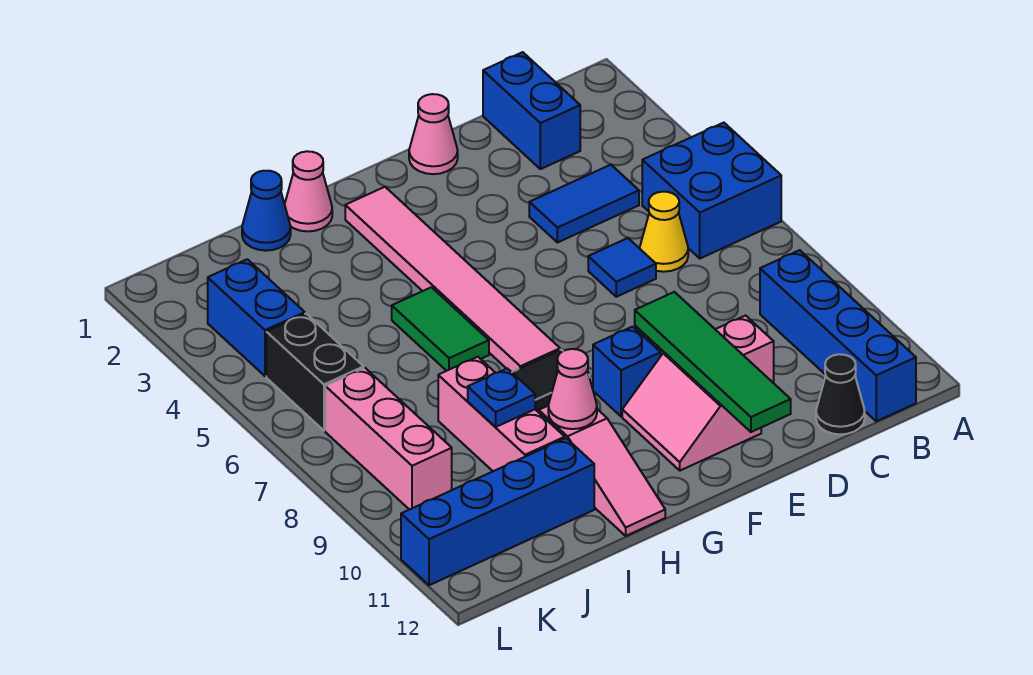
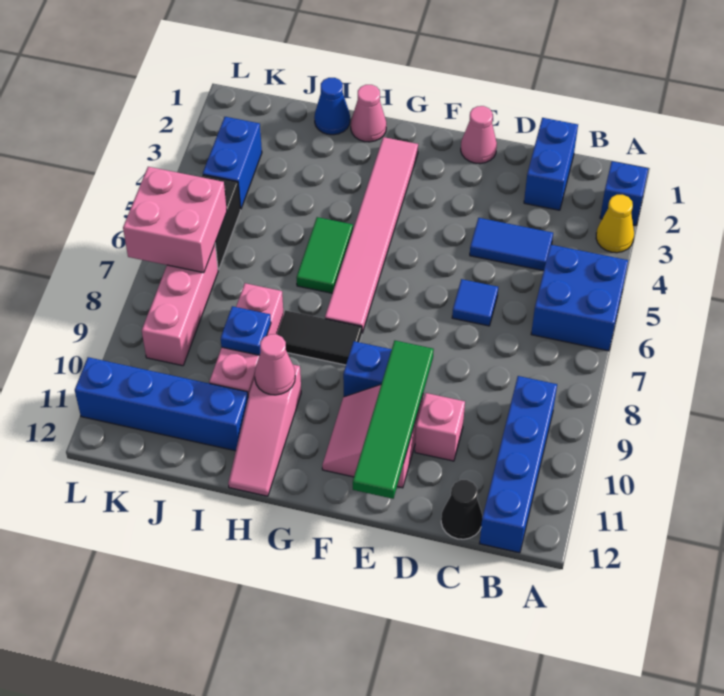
none -> blue brick A2 level 1
yellow cone C6 level 1 -> yellow cone A3 level 1
none -> pink brick K6:L7 level 2

